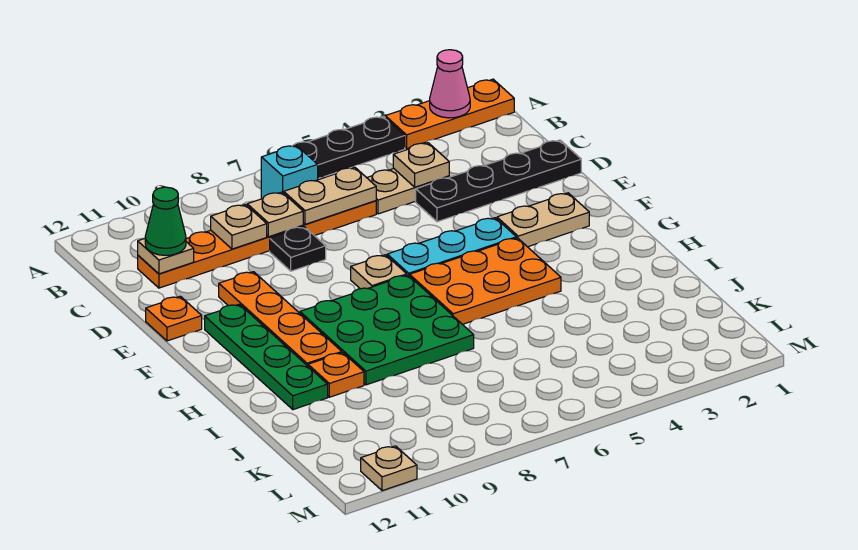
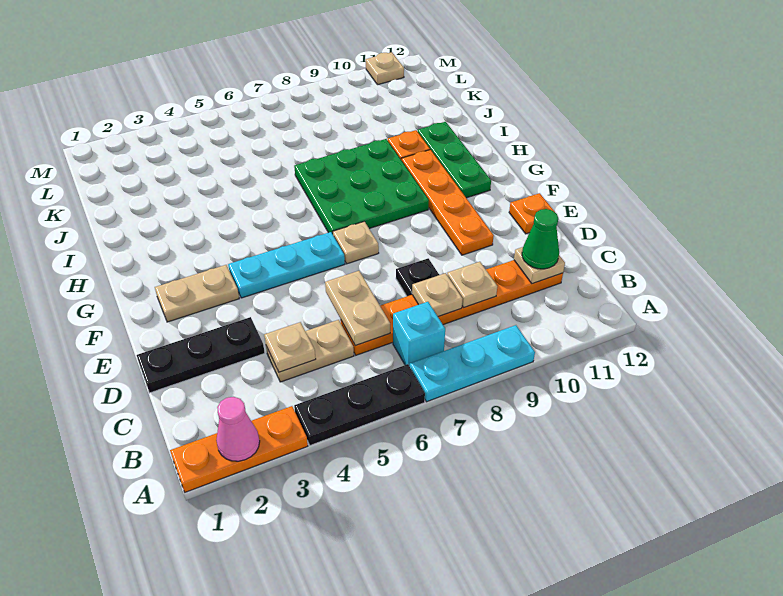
none -> cyan plate A7:A9 level 1
tan plate C6:C7 level 2 -> tan plate C6:D6 level 2
black plate D1:D4 level 1 -> black plate D1:D3 level 1
green plate F11:I11 level 1 -> green plate G11:I11 level 1
orange plate G4:H6 level 1 -> none

